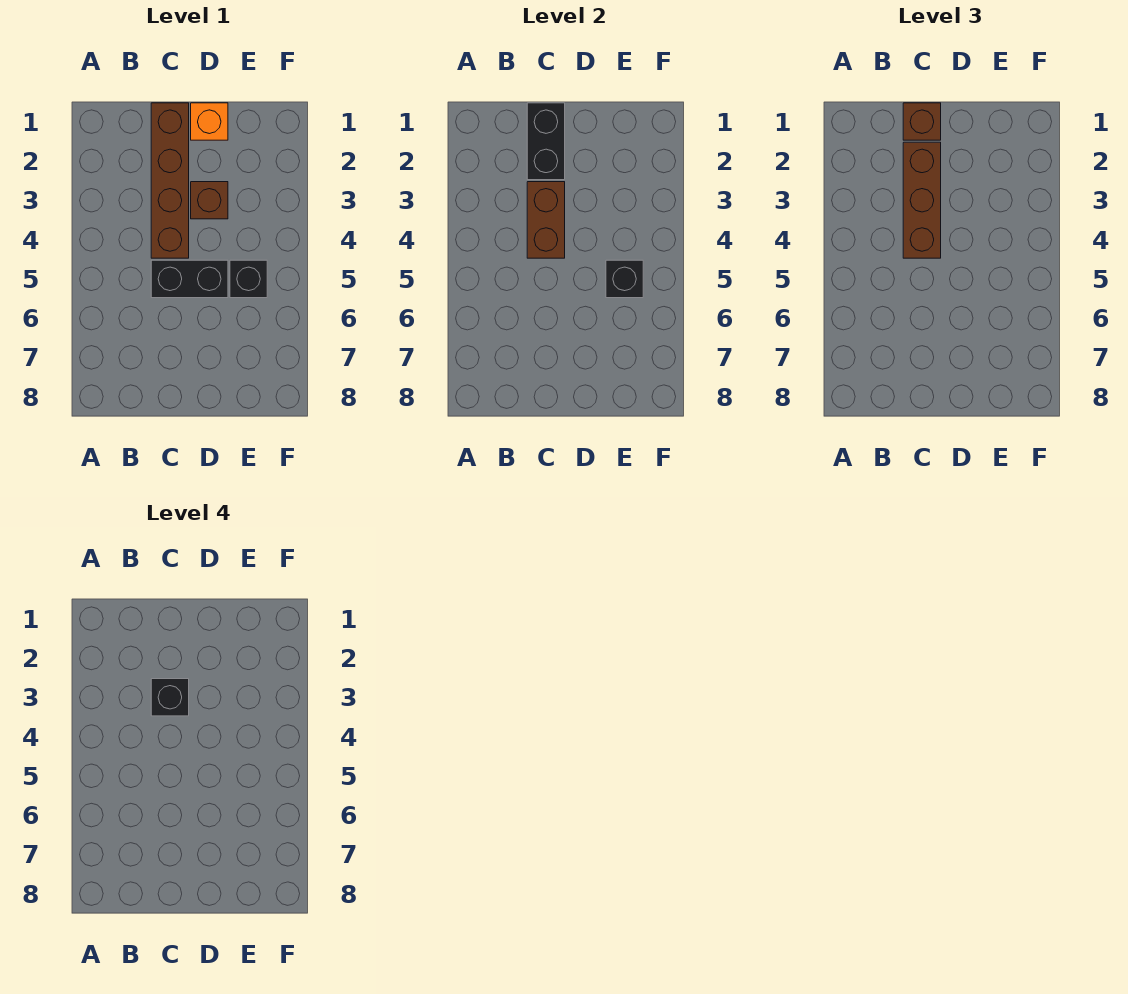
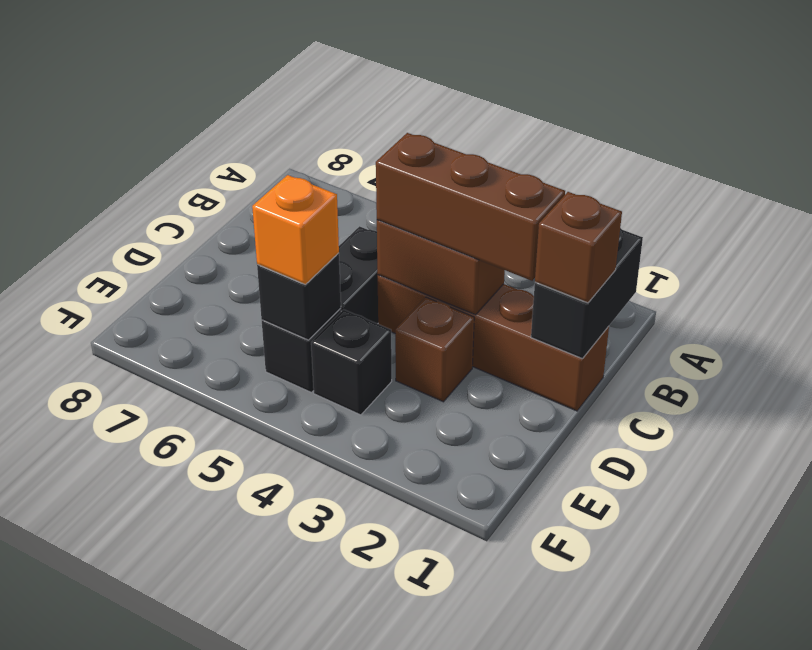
black brick C1:C2 level 2 -> black brick B1:C1 level 2
black brick C3 level 4 -> black brick E4 level 1
orange brick D1 level 1 -> orange brick E5 level 3

